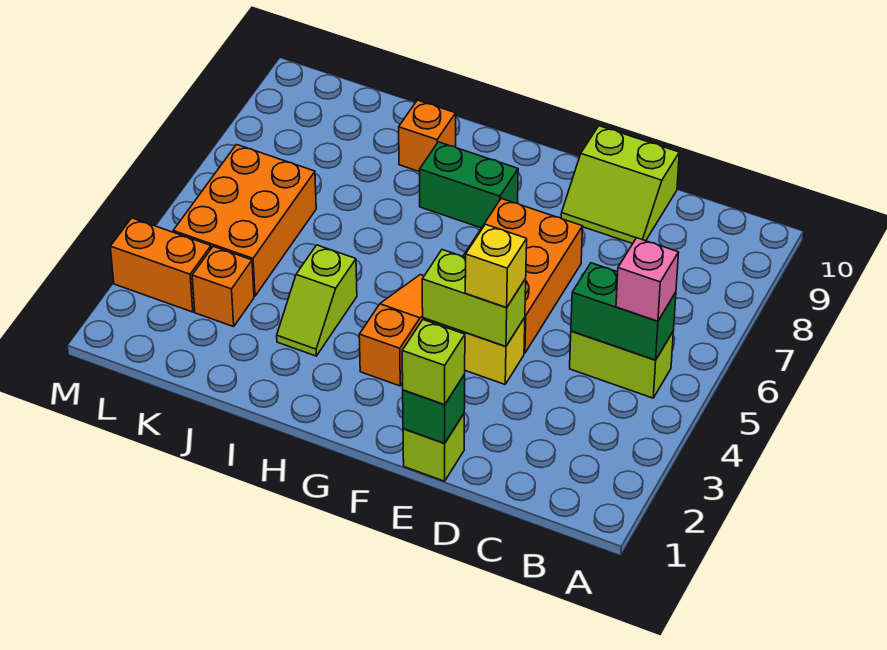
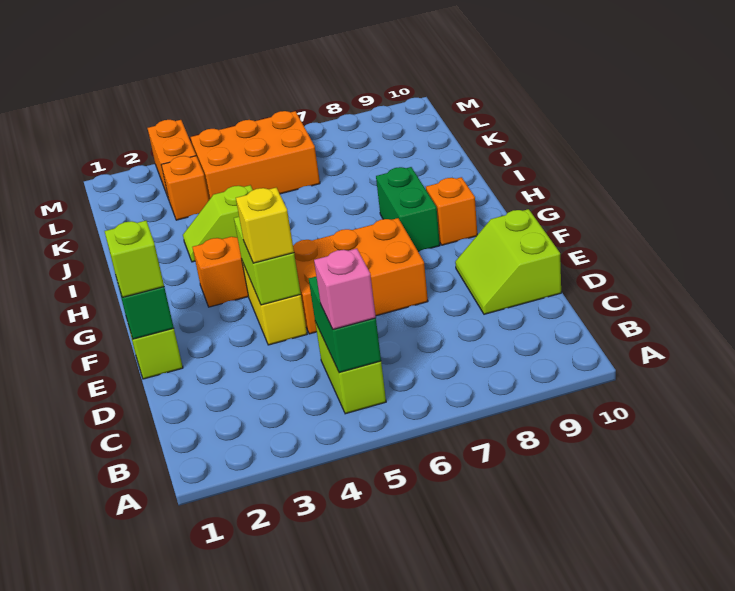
orange brick I9 level 1 -> orange brick G9 level 1

